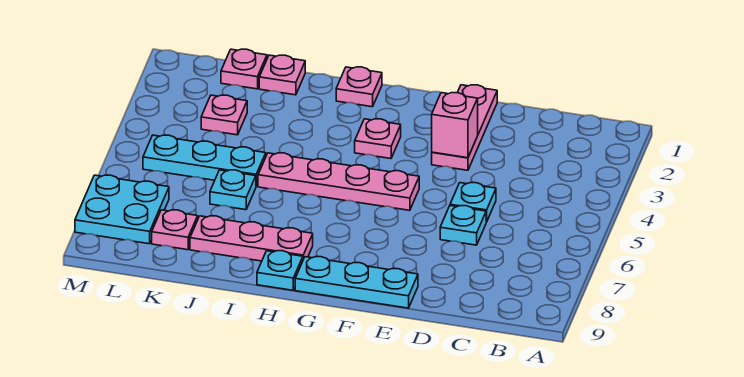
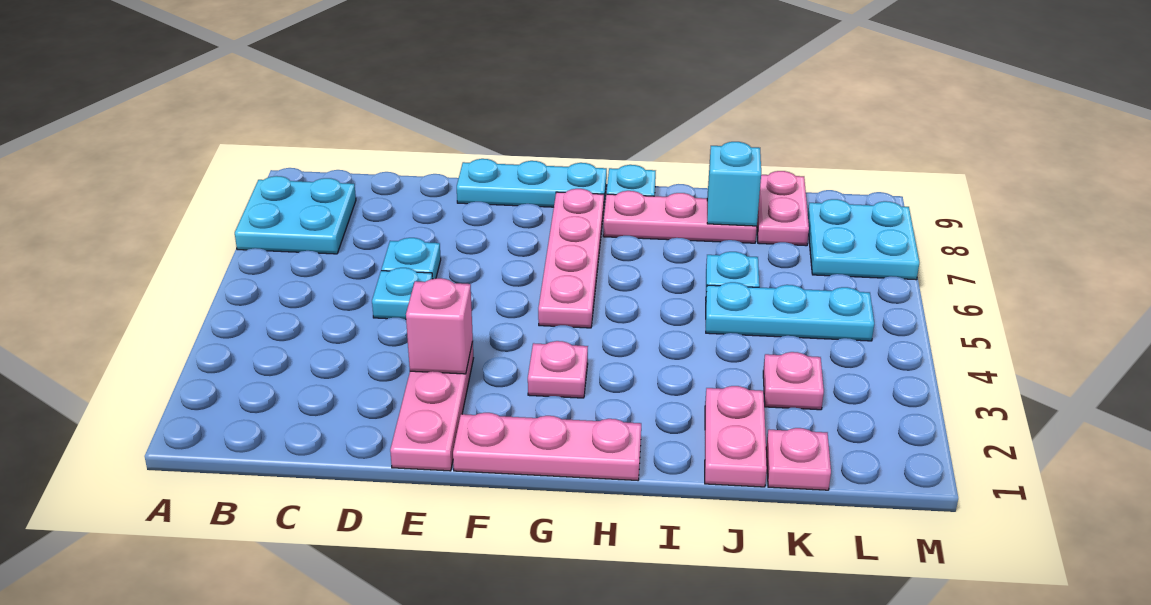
none -> cyan plate A7:B8 level 1
pink plate F5:I5 level 1 -> pink plate G5:G8 level 1
pink plate H1 level 1 -> pink plate F1:H1 level 1
pink plate J1 level 1 -> pink plate J1:J2 level 1
none -> cyan brick J8 level 2
pink plate K8 level 1 -> pink plate K8:K9 level 1

